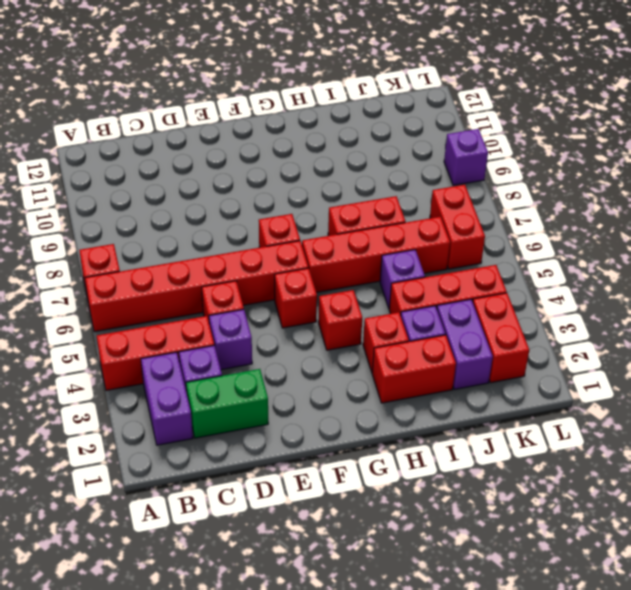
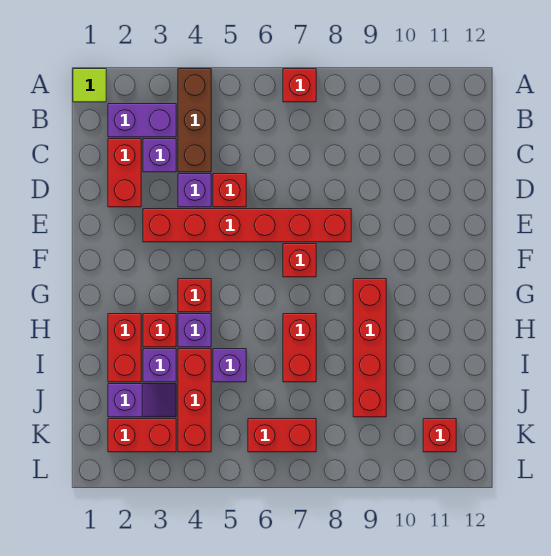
none -> lime tile A1 level 1
red brick A4:C4 level 1 -> brown brick A4:C4 level 1
red brick A6:F6 level 1 -> red brick E3:E8 level 1
green brick C2:D2 level 1 -> red brick C2:D2 level 1
red brick F5 level 1 -> red brick K11 level 1
red brick G6:J6 level 1 -> red brick G9:J9 level 1
purple brick J2:J3 level 1 -> purple slope J2:J3 level 1 top 2
purple brick L9 level 1 -> purple brick H4 level 1

